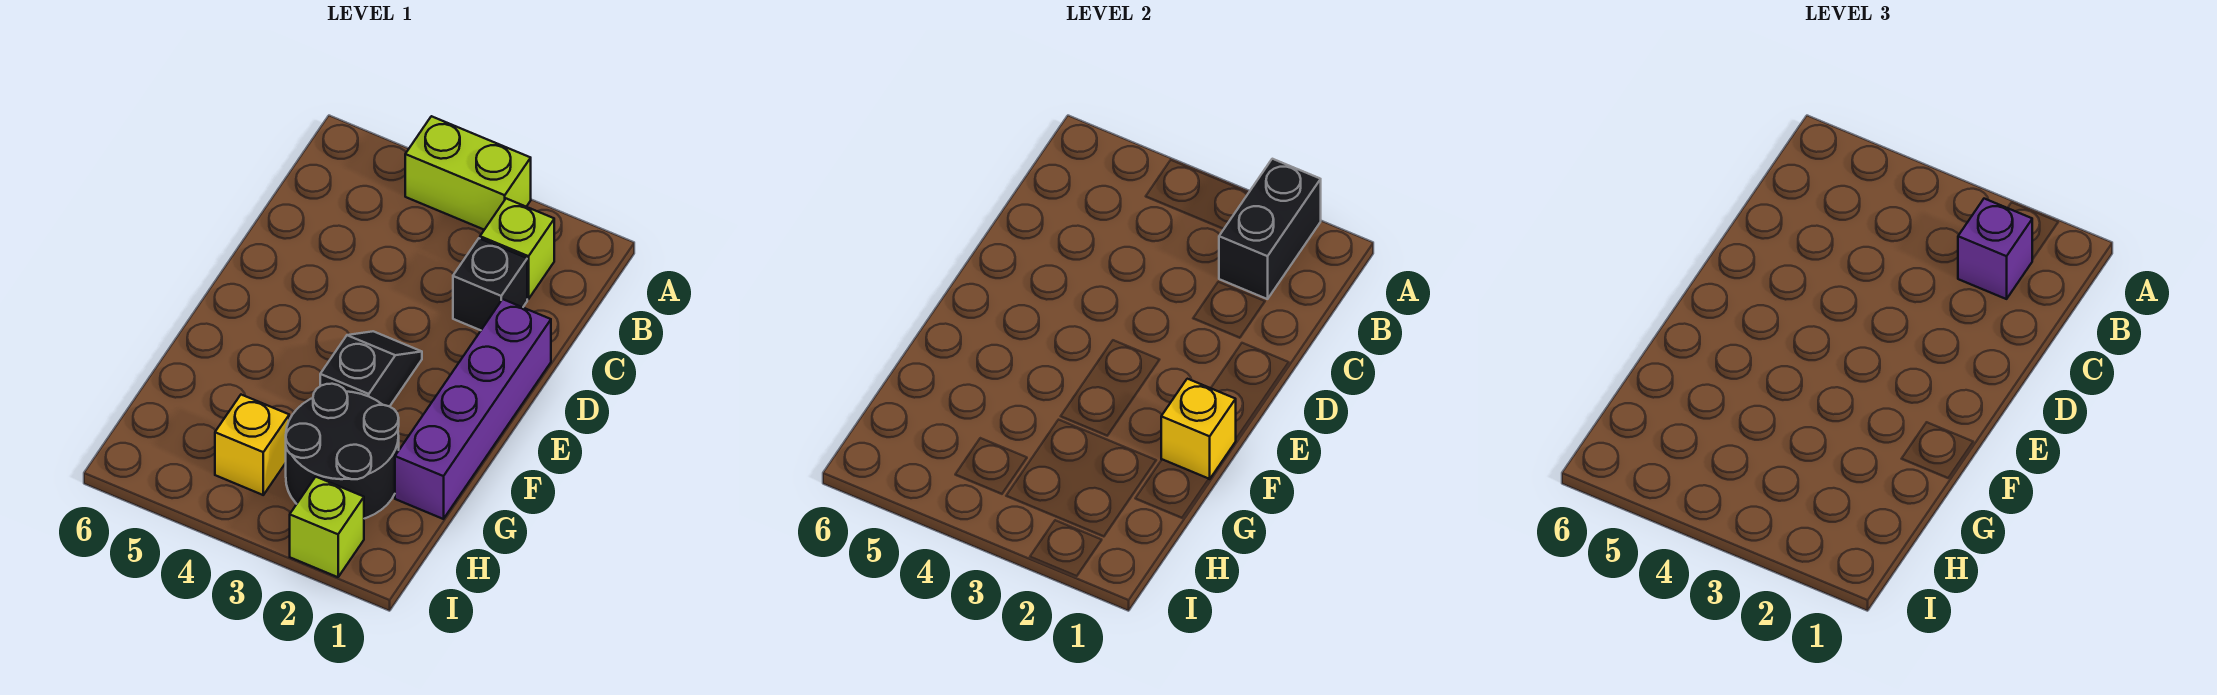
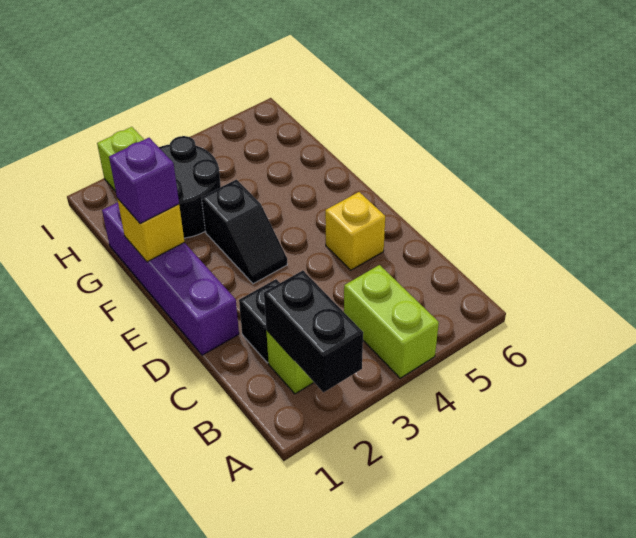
lime brick A3:A4 level 1 -> lime brick A4:B4 level 1
purple brick B2 level 3 -> purple brick F1 level 3
yellow brick H4 level 1 -> yellow brick D5 level 1

